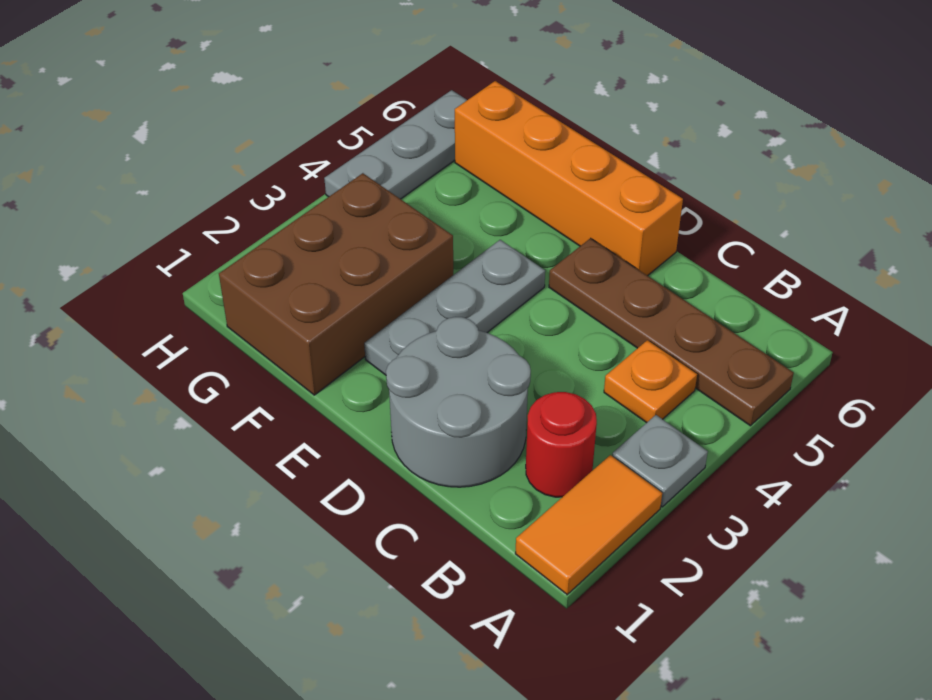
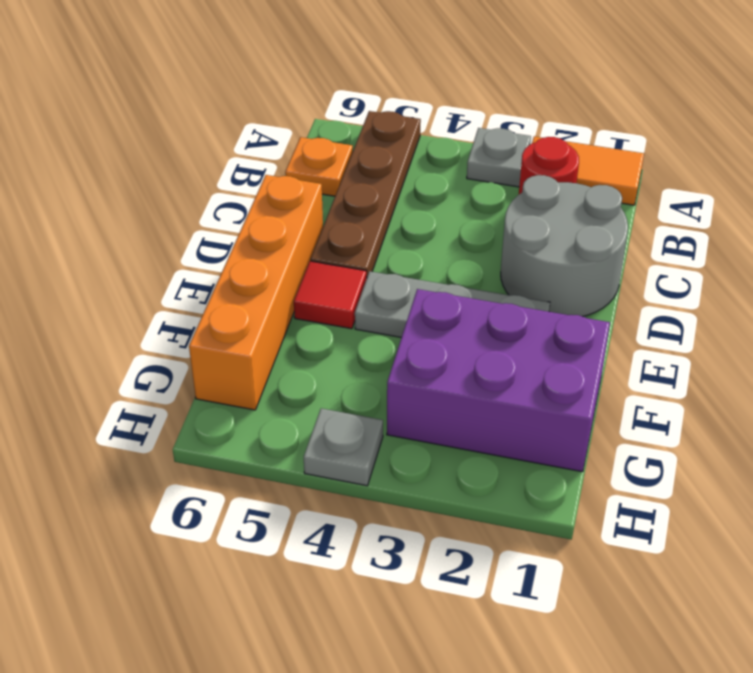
orange plate B4 level 1 -> orange plate B6 level 1
none -> red tile E5 level 1
brown brick F1:G3 level 1 -> purple brick F1:G3 level 1
grey plate H4:H6 level 1 -> grey plate H4 level 1

